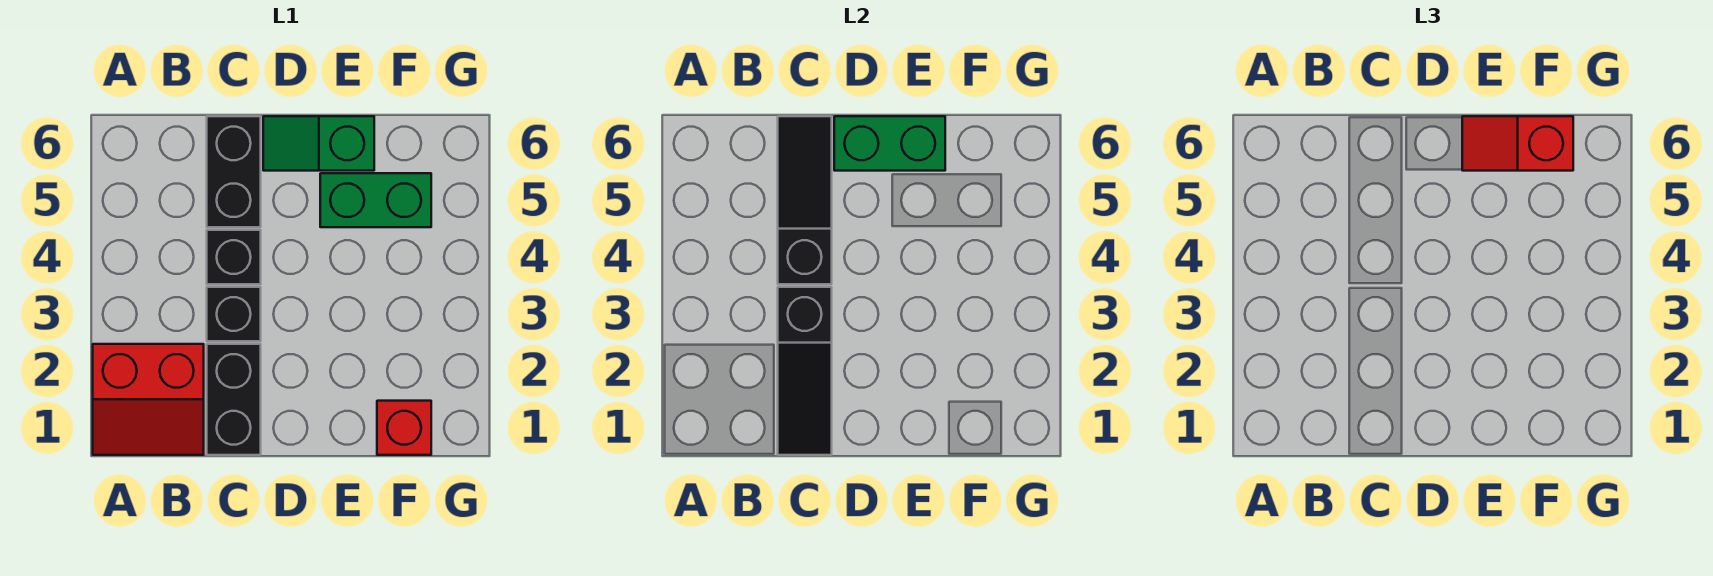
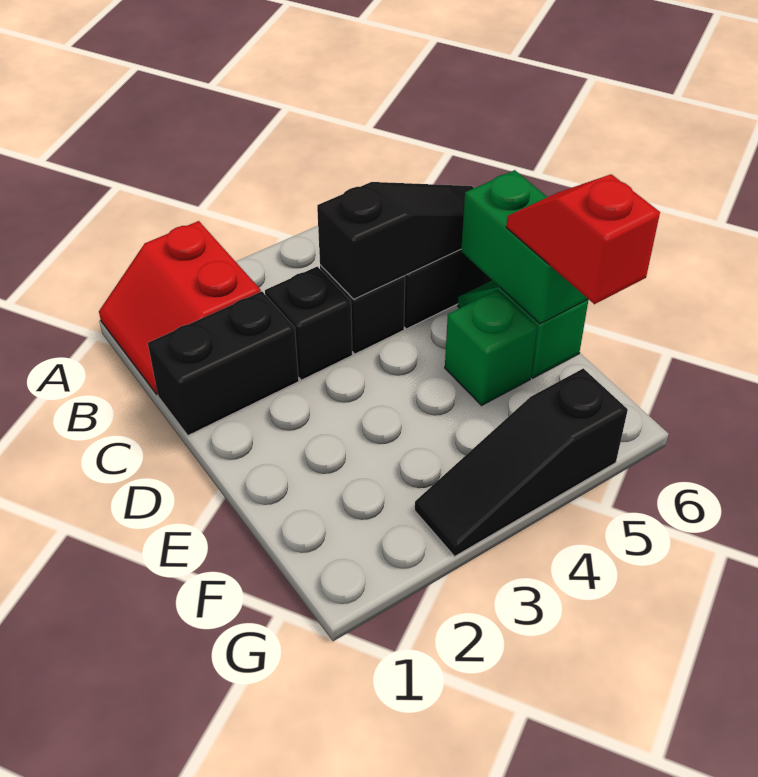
black slope C1:C3 level 2 top 3 -> black slope G3:G5 level 1 top 5
green brick E5:F5 level 1 -> green brick E5 level 1
red brick F1 level 1 -> none

